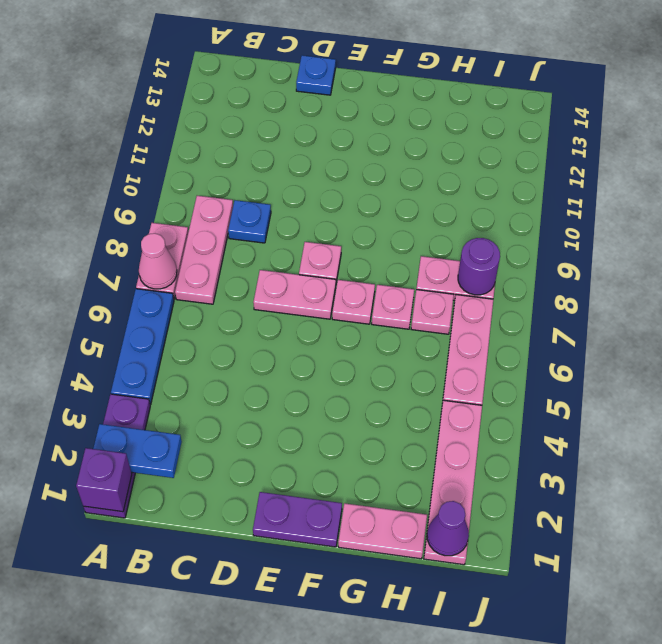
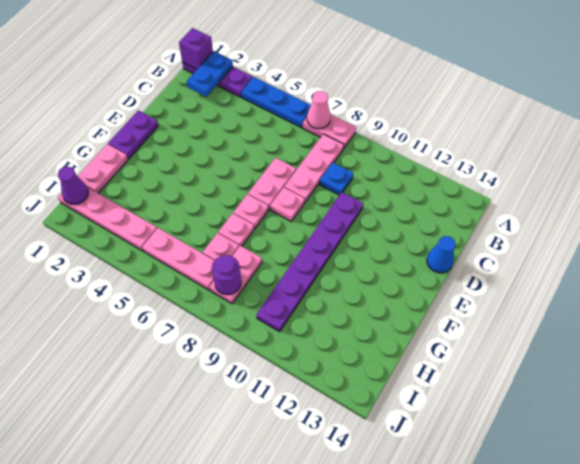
pink plate B7:B9 level 1 -> pink plate B8:D8 level 1
none -> purple plate D10:I10 level 1
blue plate D14 level 1 -> blue cone D14 level 1

